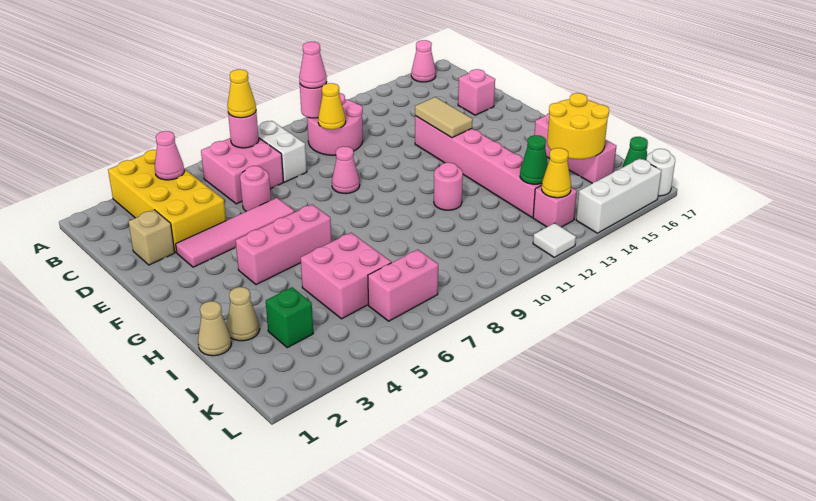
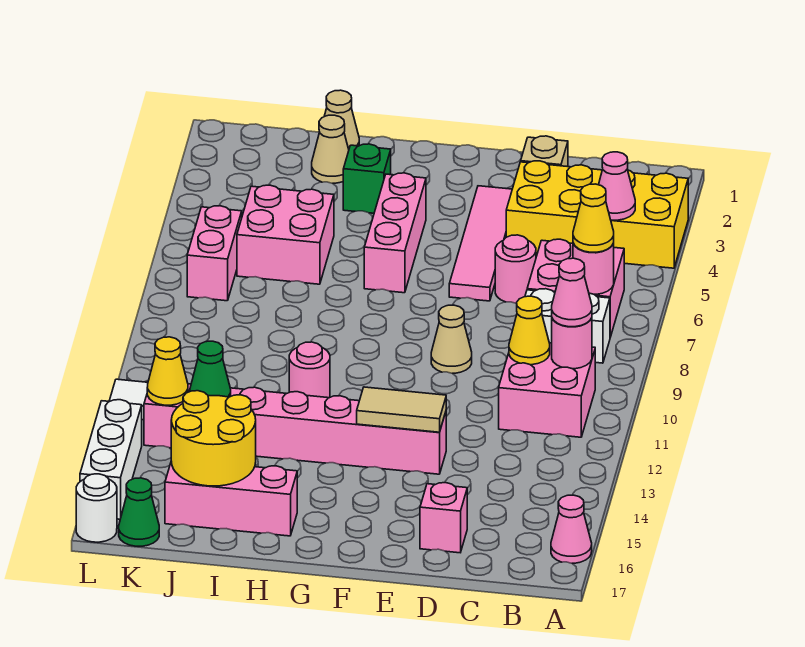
pink round brick B10:C11 level 1 -> pink brick B10:C11 level 1
pink cone E9 level 1 -> tan cone E9 level 1
green brick J3 level 1 -> green brick H3 level 1

